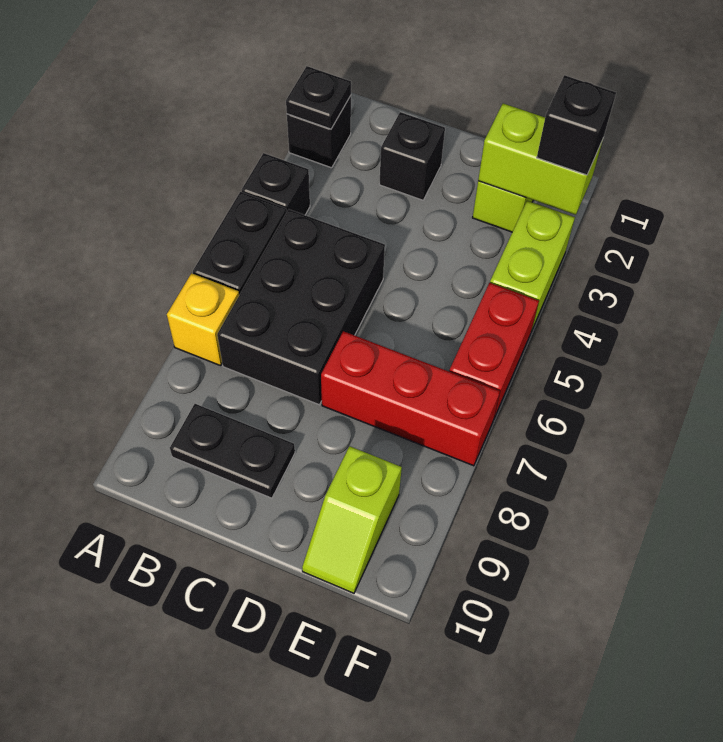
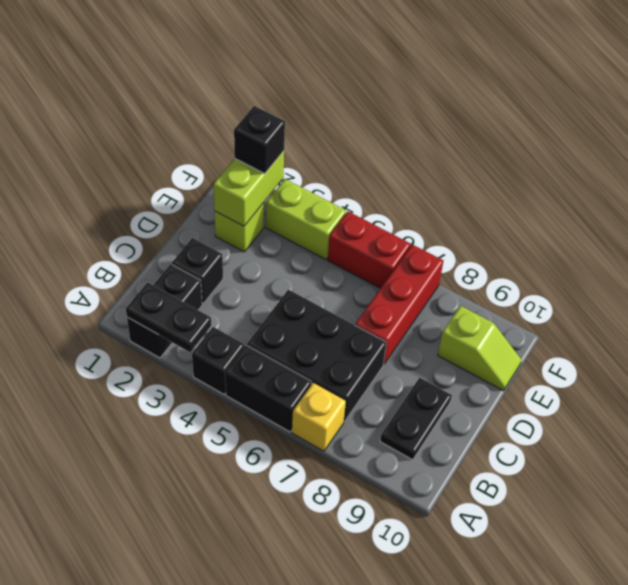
black brick A2 level 1 -> black brick A2:B2 level 1
black plate A2 level 2 -> black plate A2:A3 level 2

